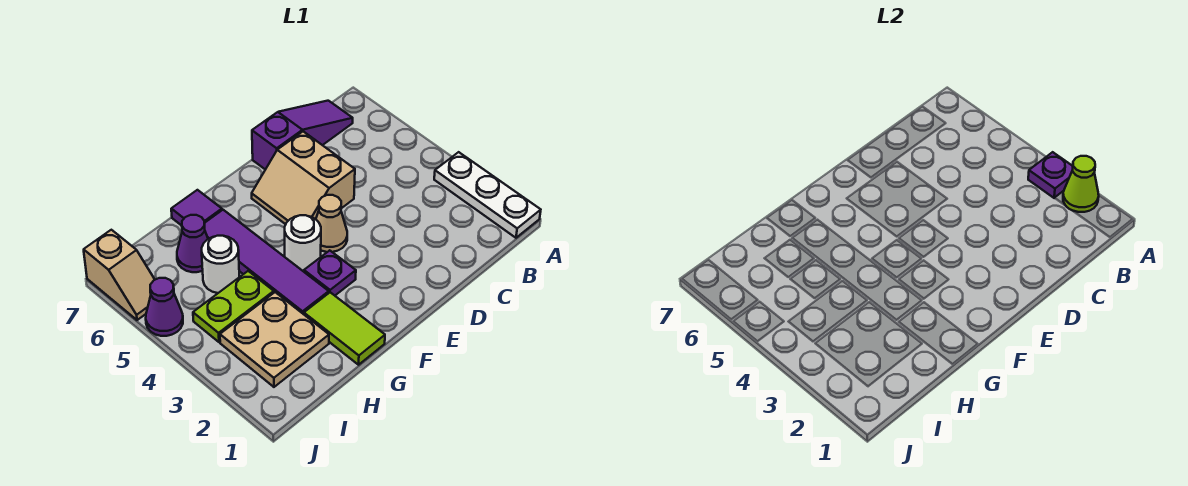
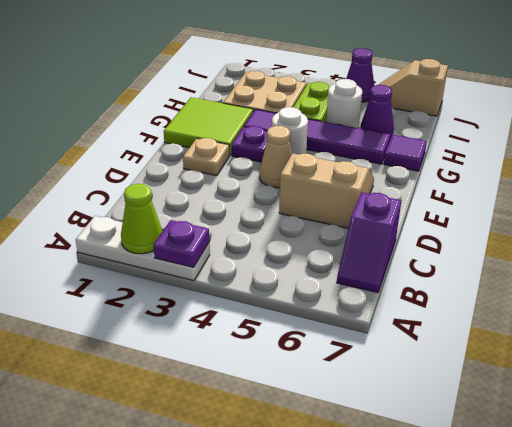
purple slope B7:D7 level 1 top D -> purple slope B7:C7 level 1 top C
none -> tan plate E2 level 1
lime tile G1:G2 level 1 -> lime tile F1:G2 level 1

